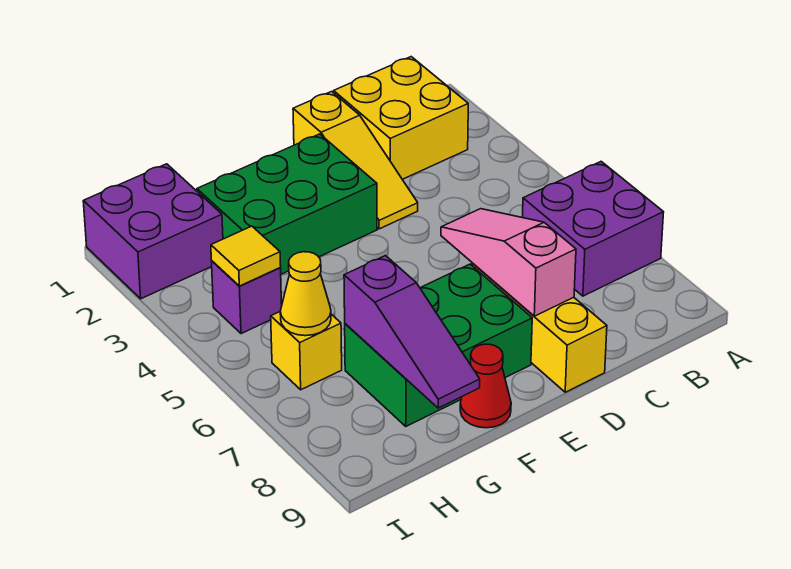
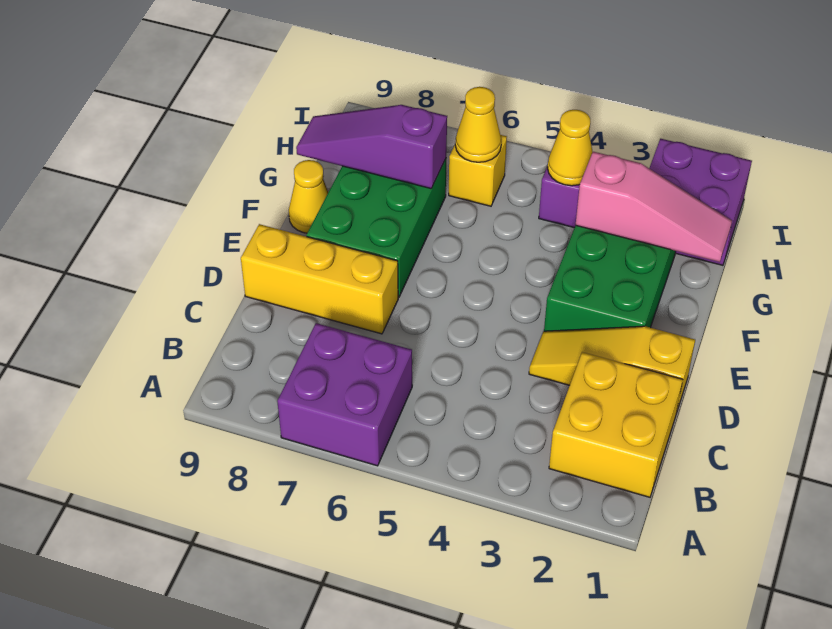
pink slope D6:D8 level 2 top 8 -> pink slope G1:G3 level 2 top 3
red cone F9 level 1 -> yellow cone F9 level 1
yellow tile H4 level 2 -> yellow cone H4 level 2

